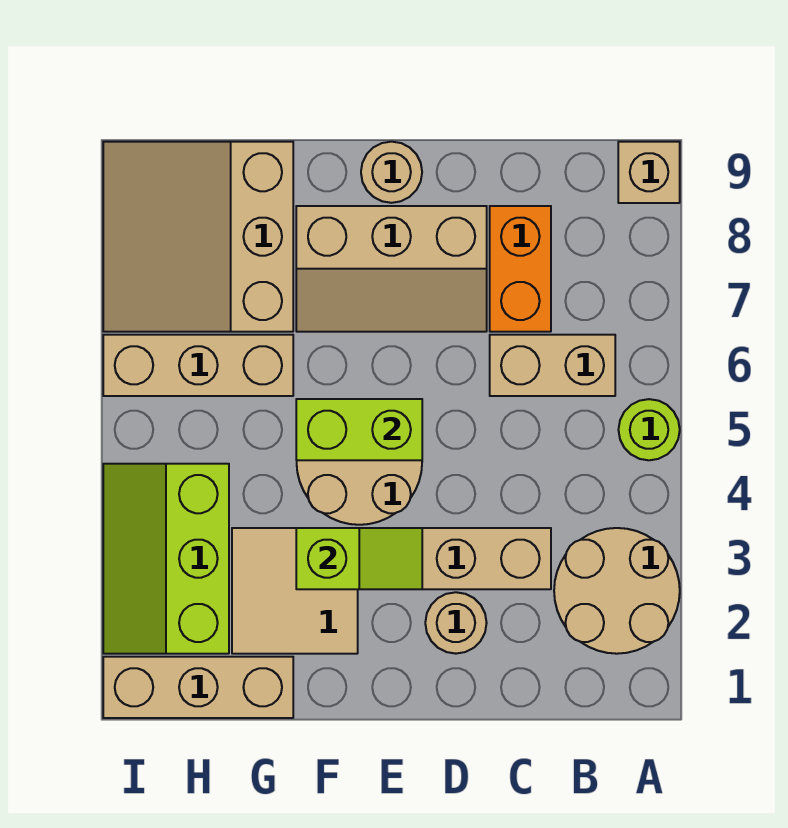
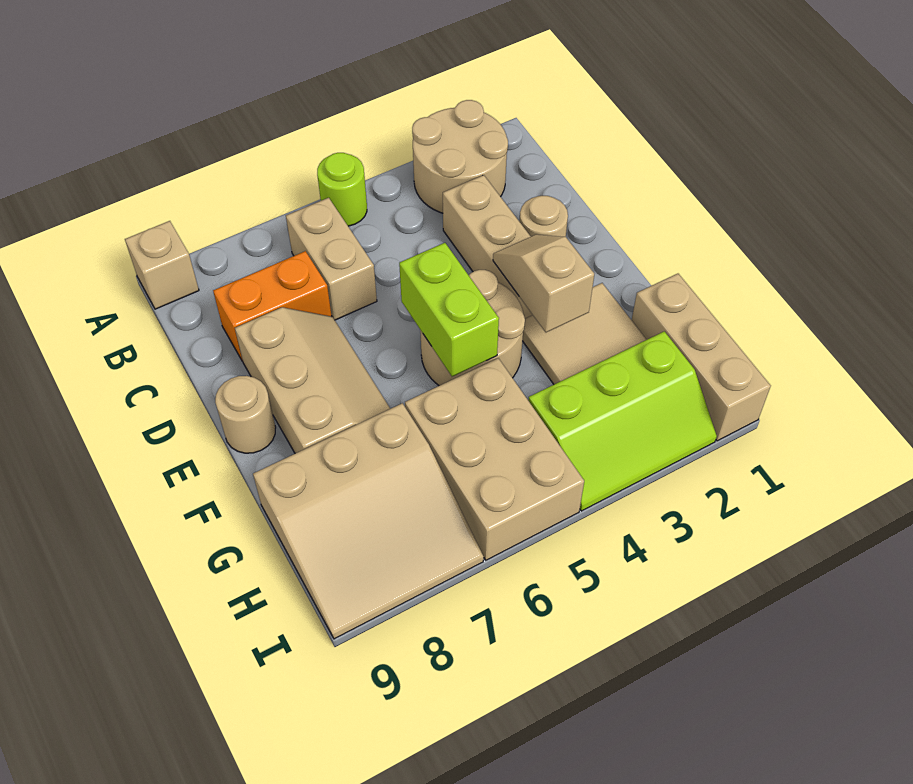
lime slope E3:F3 level 2 top F -> tan slope E3:F3 level 2 top F
tan brick G6:I6 level 1 -> tan brick G5:I6 level 1

